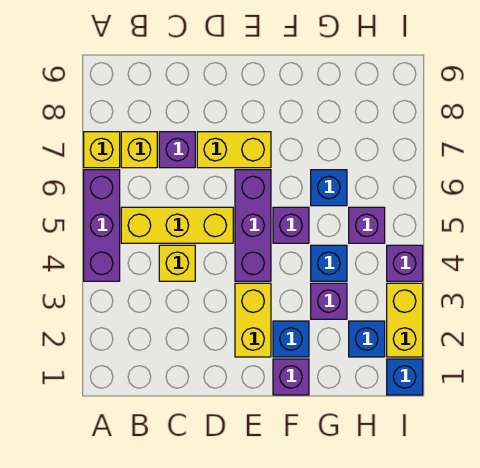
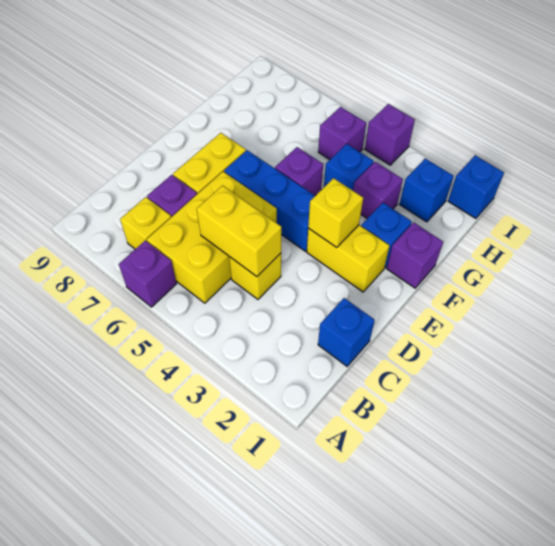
purple brick A4:A6 level 1 -> purple brick A6 level 1
yellow brick A7 level 1 -> yellow brick E3 level 2
yellow brick B5:D5 level 1 -> yellow brick B5:D6 level 1
purple brick E4:E6 level 1 -> blue brick E4:E6 level 1
blue brick G6 level 1 -> blue brick C1 level 1
yellow brick I2:I3 level 1 -> yellow brick C4:C5 level 2

